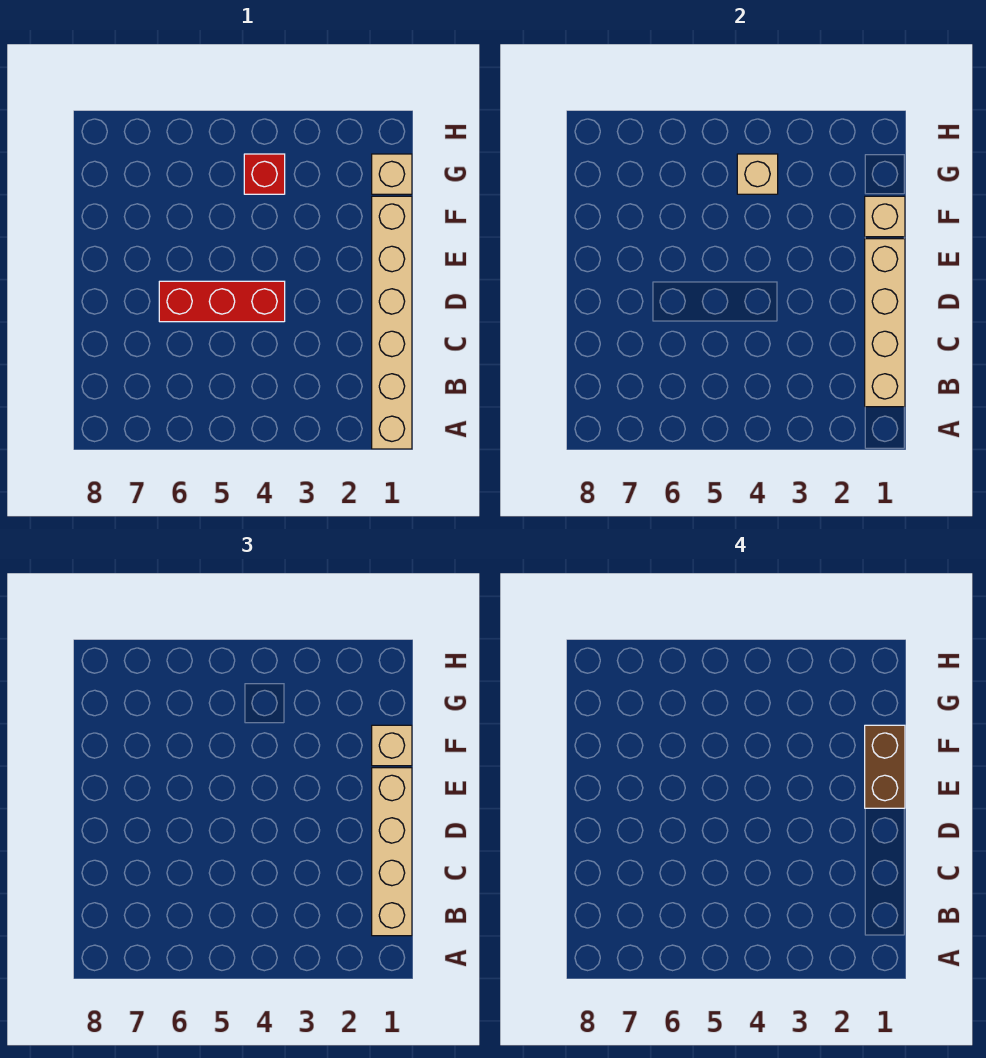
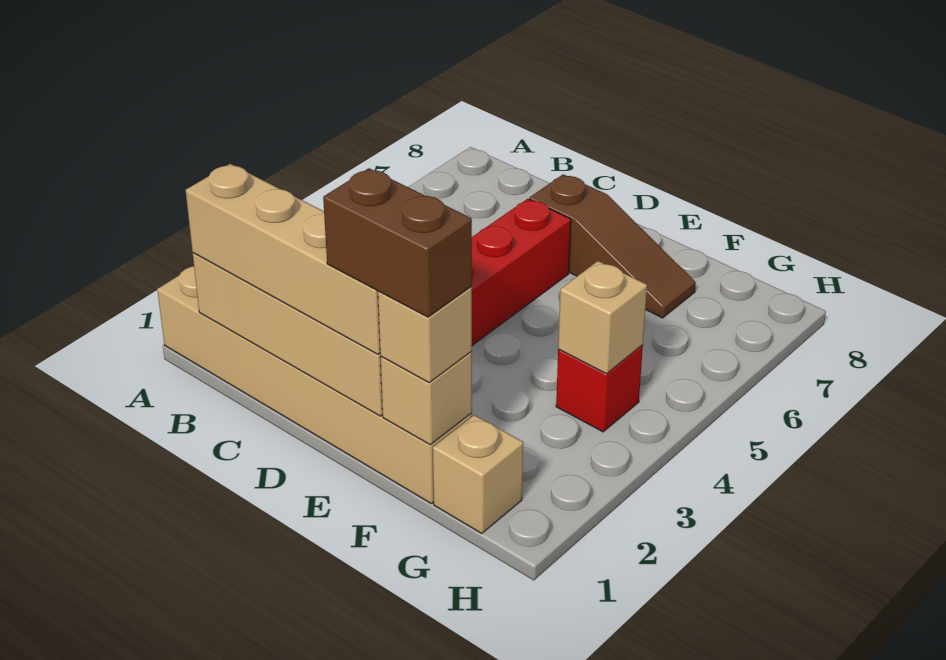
none -> brown slope D7:F7 level 1 top D

